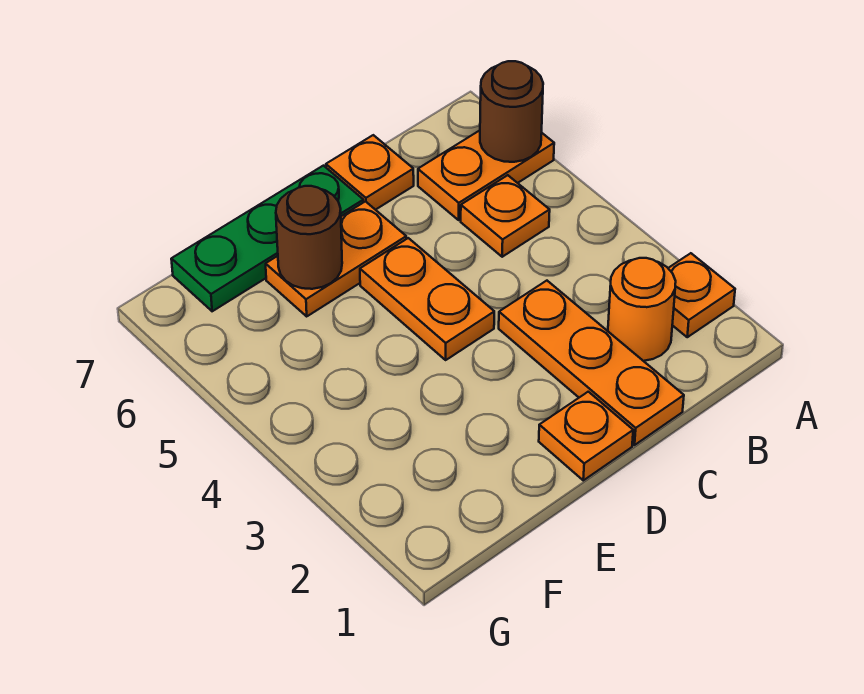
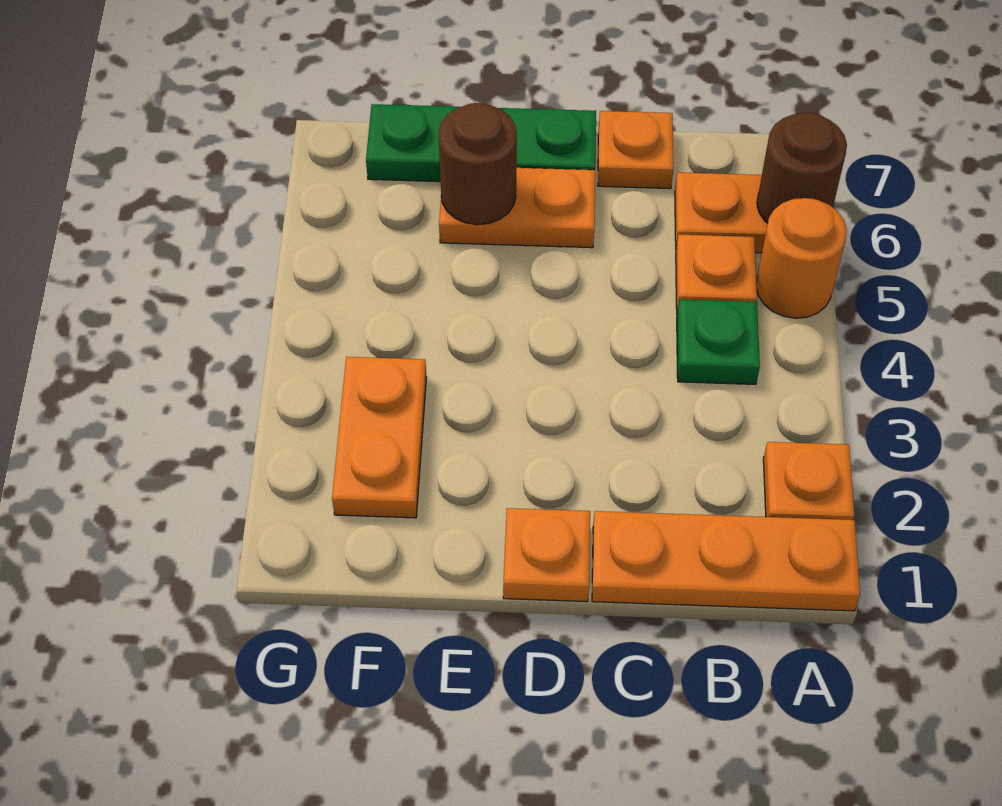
orange round brick B2 level 1 -> orange round brick A5 level 1
none -> green plate B4 level 1
orange plate C1:C3 level 1 -> orange plate A1:C1 level 1
orange plate D4:D5 level 1 -> orange plate F2:F3 level 1

